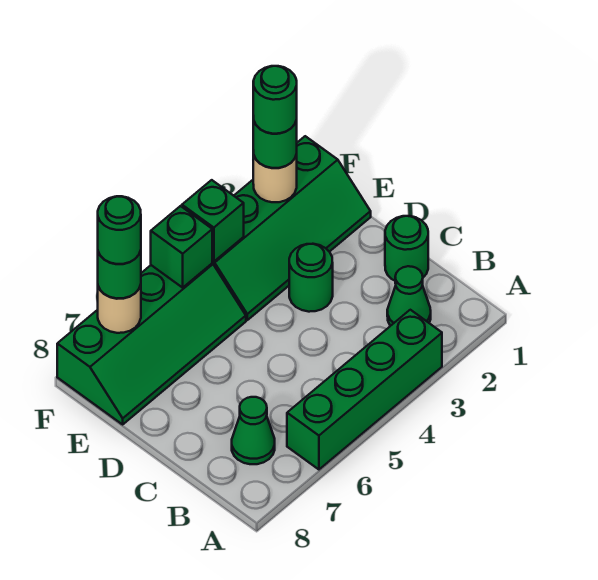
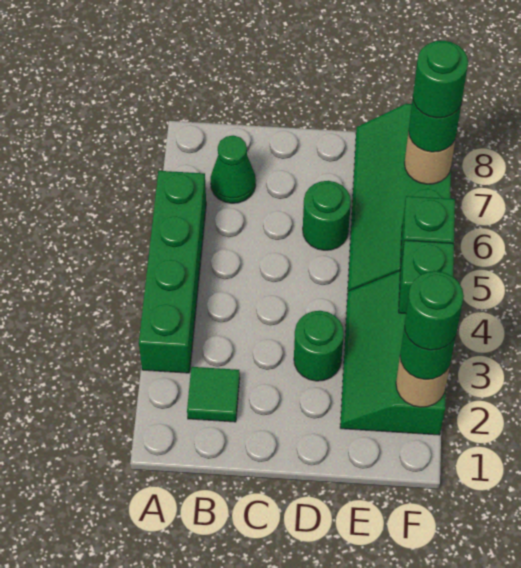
green cone B2 level 1 -> green tile B2 level 1
green round brick C1 level 1 -> green round brick D6 level 1
green slope E1:F4 level 1 top F -> green slope E2:F4 level 1 top F

